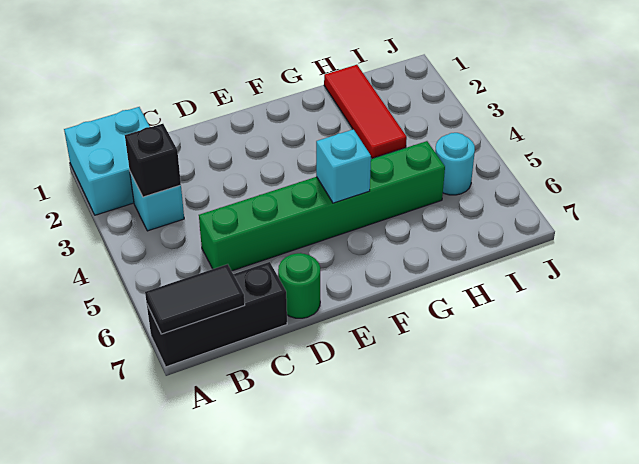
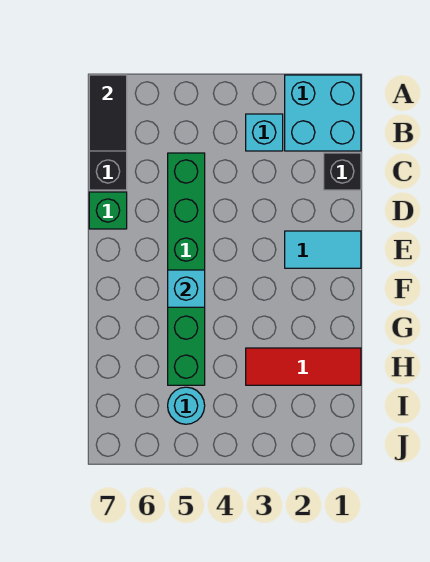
black brick B3 level 2 -> black brick C1 level 1
green round brick D7 level 1 -> green brick D7 level 1
none -> cyan tile E1:E2 level 1

